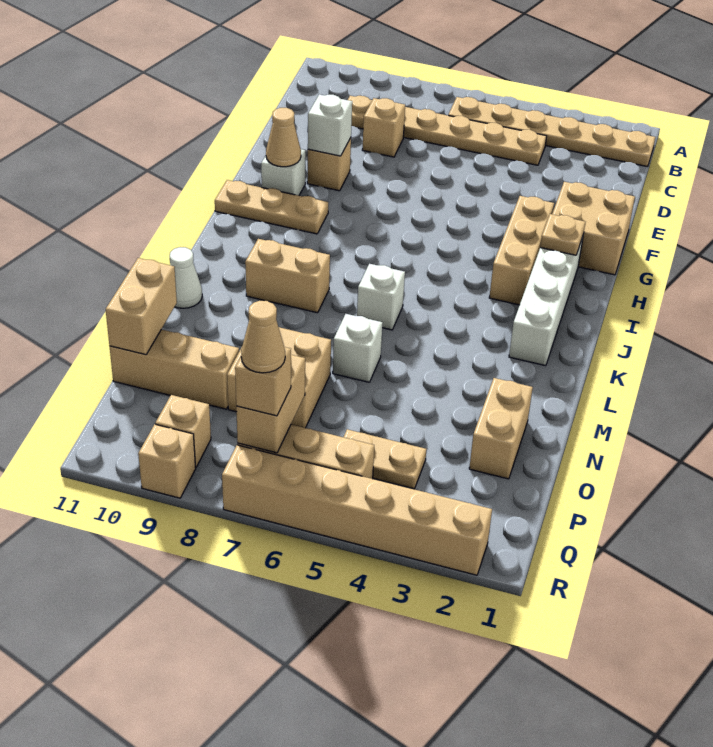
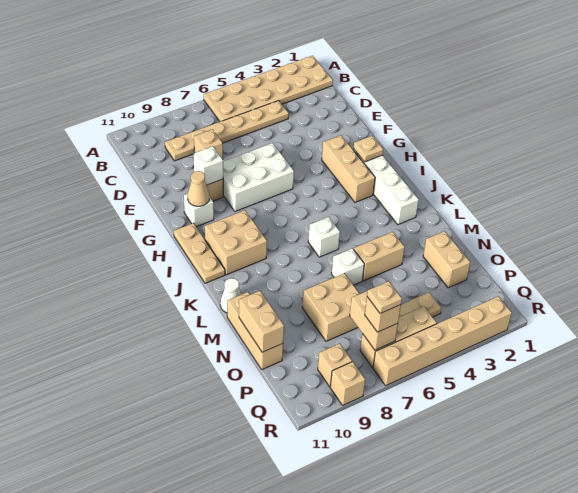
tan plate B1:B6 level 1 -> tan plate A1:B6 level 1
tan brick F1:G2 level 1 -> tan brick I9:J10 level 1
none -> white brick F6:G8 level 1
tan plate H9:H11 level 1 -> tan plate H11:J11 level 1
tan brick K8:K9 level 1 -> tan brick M4:M5 level 1
tan brick O9:O11 level 1 -> tan brick M11:O11 level 1
tan cone Q7 level 4 -> tan plate Q7 level 4

